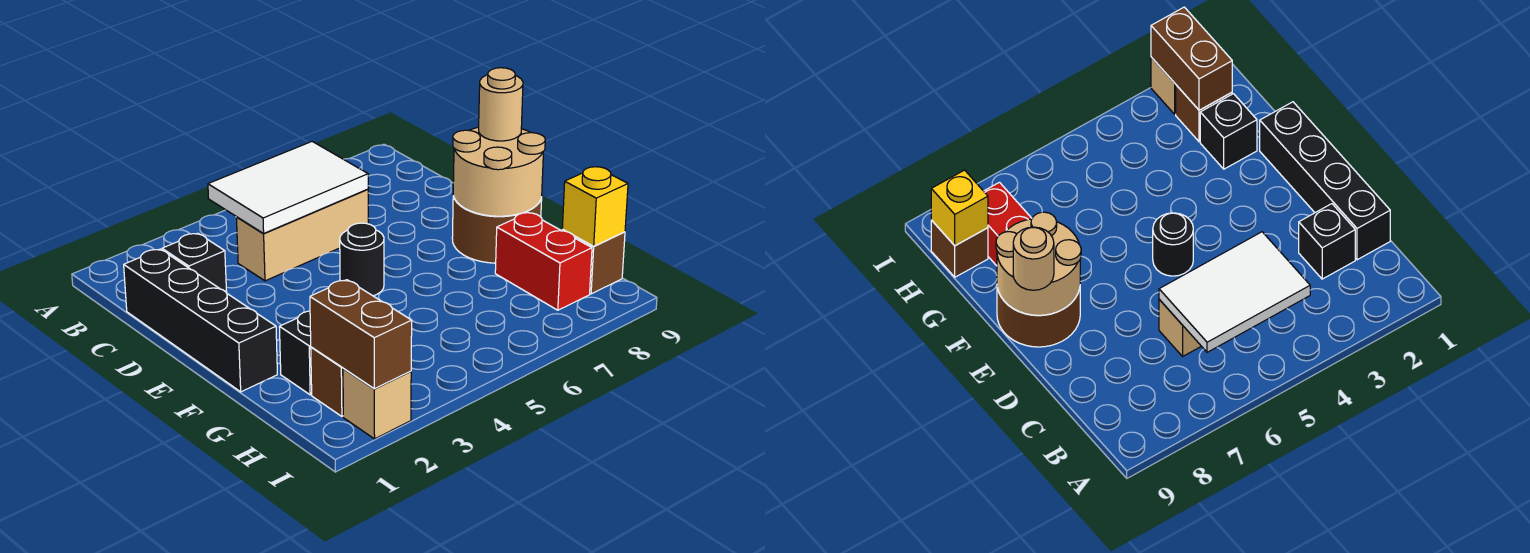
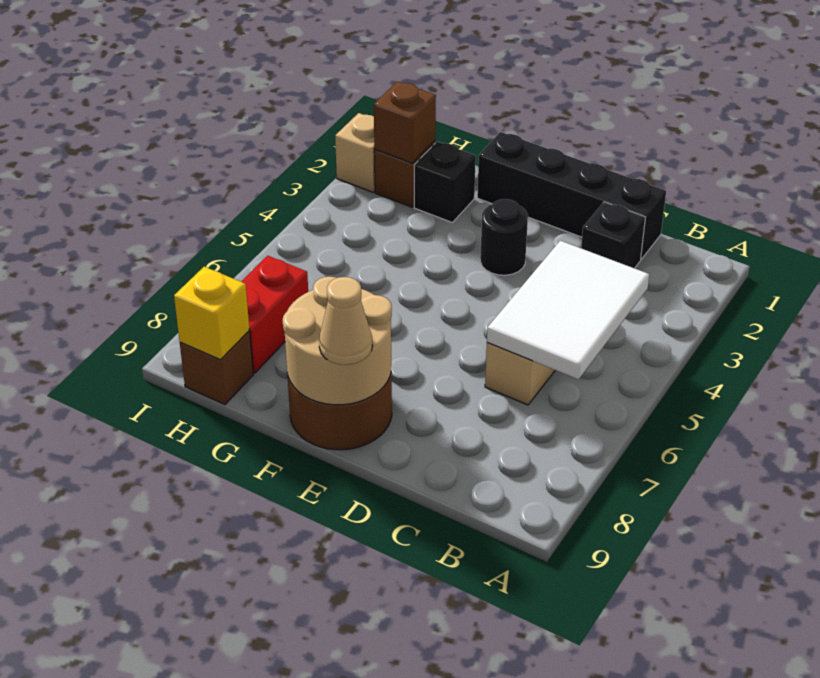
black round brick E5 level 1 -> black round brick E3 level 1
tan round brick E9 level 3 -> tan cone E9 level 3
red brick G8:H8 level 1 -> red brick H7:H8 level 1
brown brick H2:I2 level 2 -> brown brick H2 level 2

